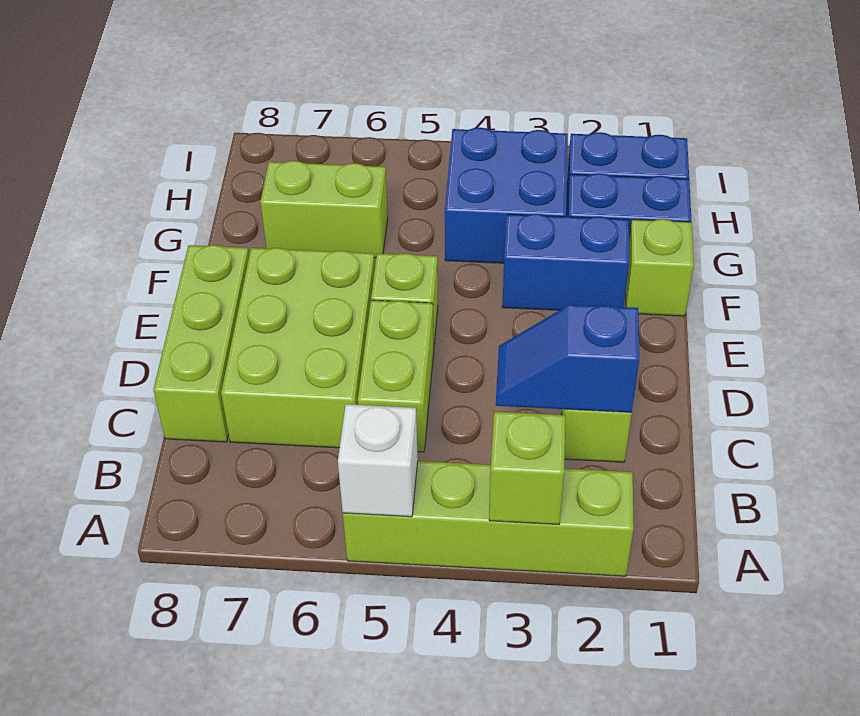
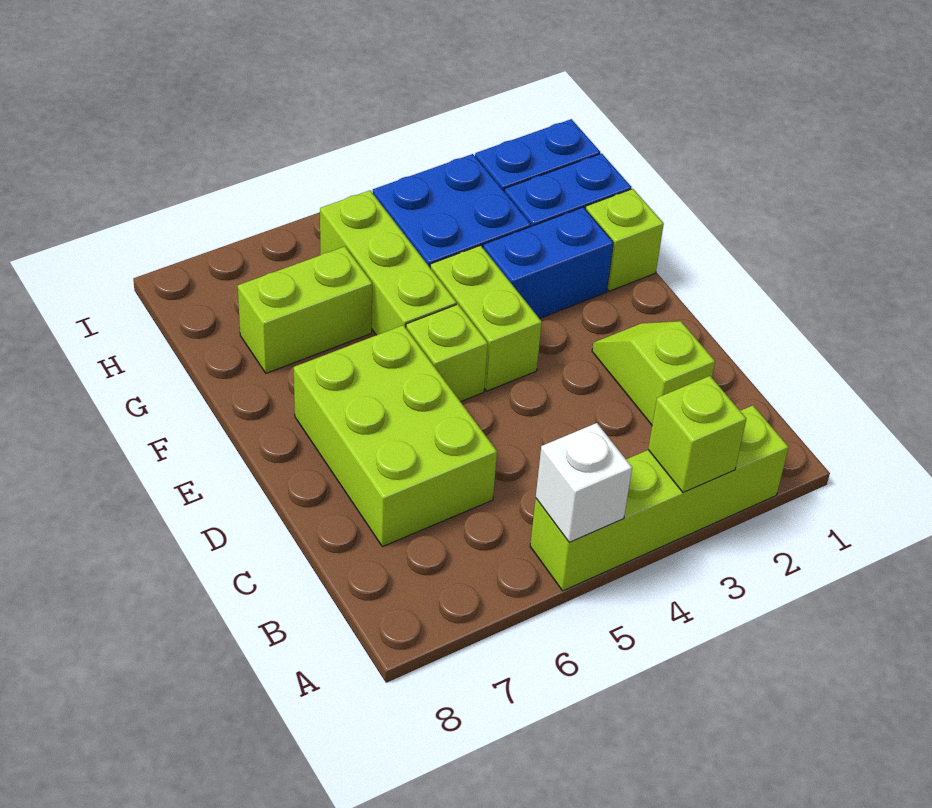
blue slope C2:C3 level 2 top 2 -> none
lime brick C5:D5 level 1 -> lime brick E4:F4 level 1
lime brick C8:E8 level 1 -> lime brick F5:H5 level 1

